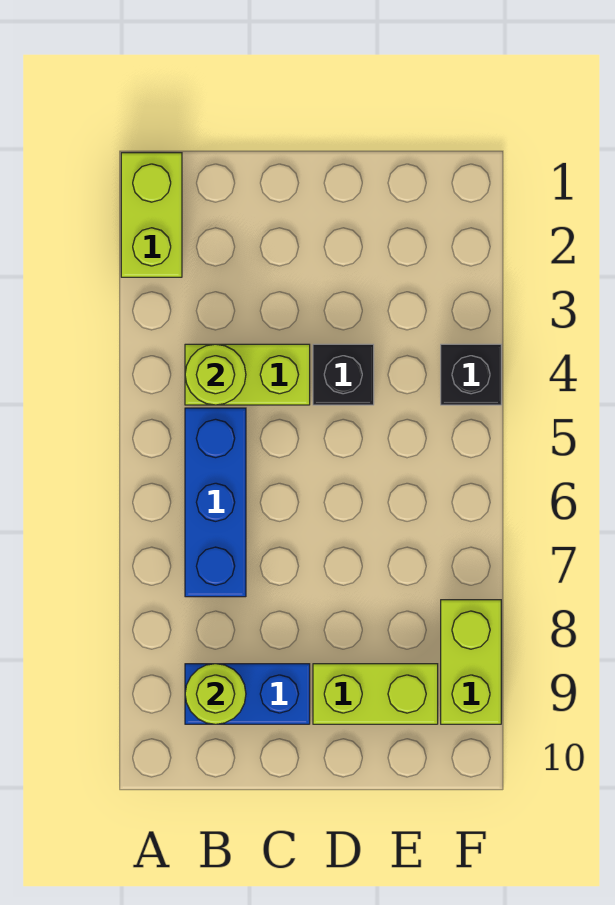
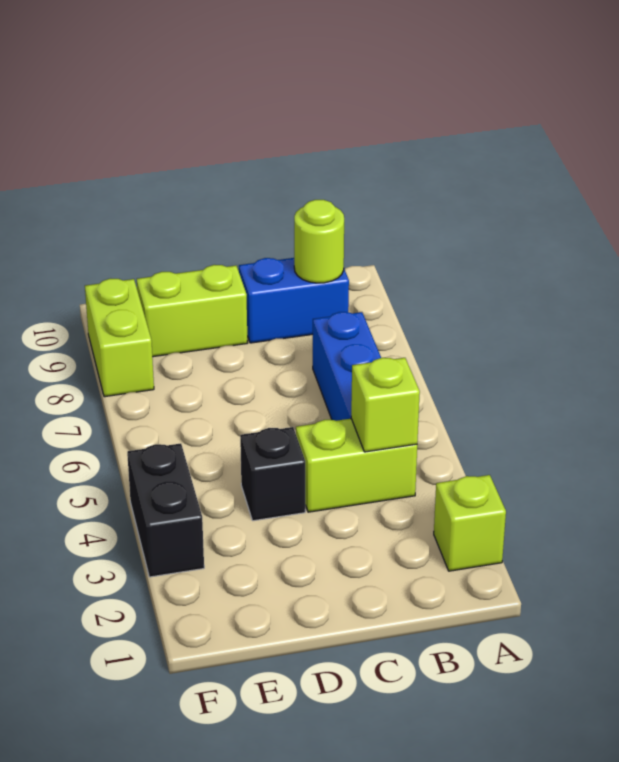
lime brick A1:A2 level 1 -> lime brick A2 level 1
lime round brick B4 level 2 -> lime brick B4 level 2
black brick F4 level 1 -> black brick F3:F4 level 1

